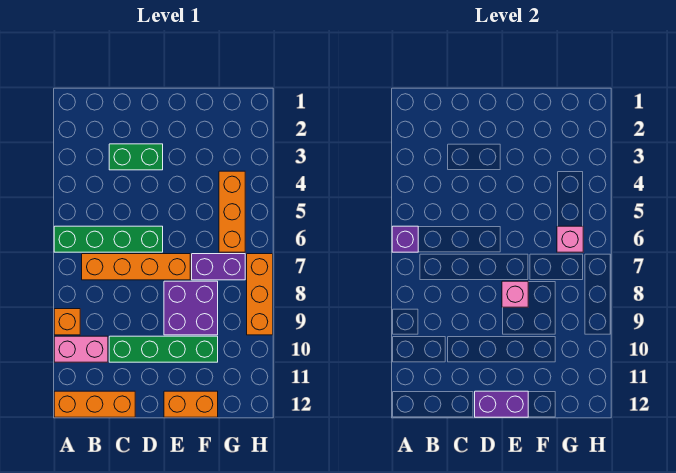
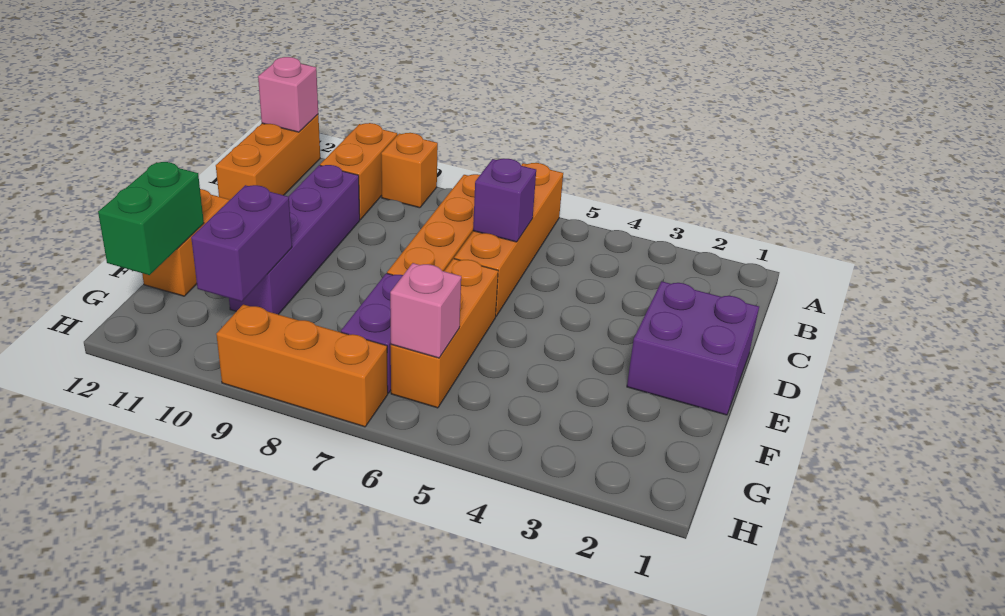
green brick A6:D6 level 1 -> orange brick A6:D6 level 1
purple brick A6 level 2 -> purple brick C6 level 2
pink brick A10:B10 level 1 -> orange brick A10:B10 level 1
green brick C3:D3 level 1 -> green brick F12:G12 level 2
green brick C10:F10 level 1 -> purple brick C10:F10 level 1
purple brick D12:E12 level 2 -> purple brick F10:G10 level 2
purple brick E8:F9 level 1 -> purple brick D1:E2 level 1
pink brick E8 level 2 -> pink brick A12 level 2
orange brick G4:G6 level 1 -> orange brick E6:G6 level 1

